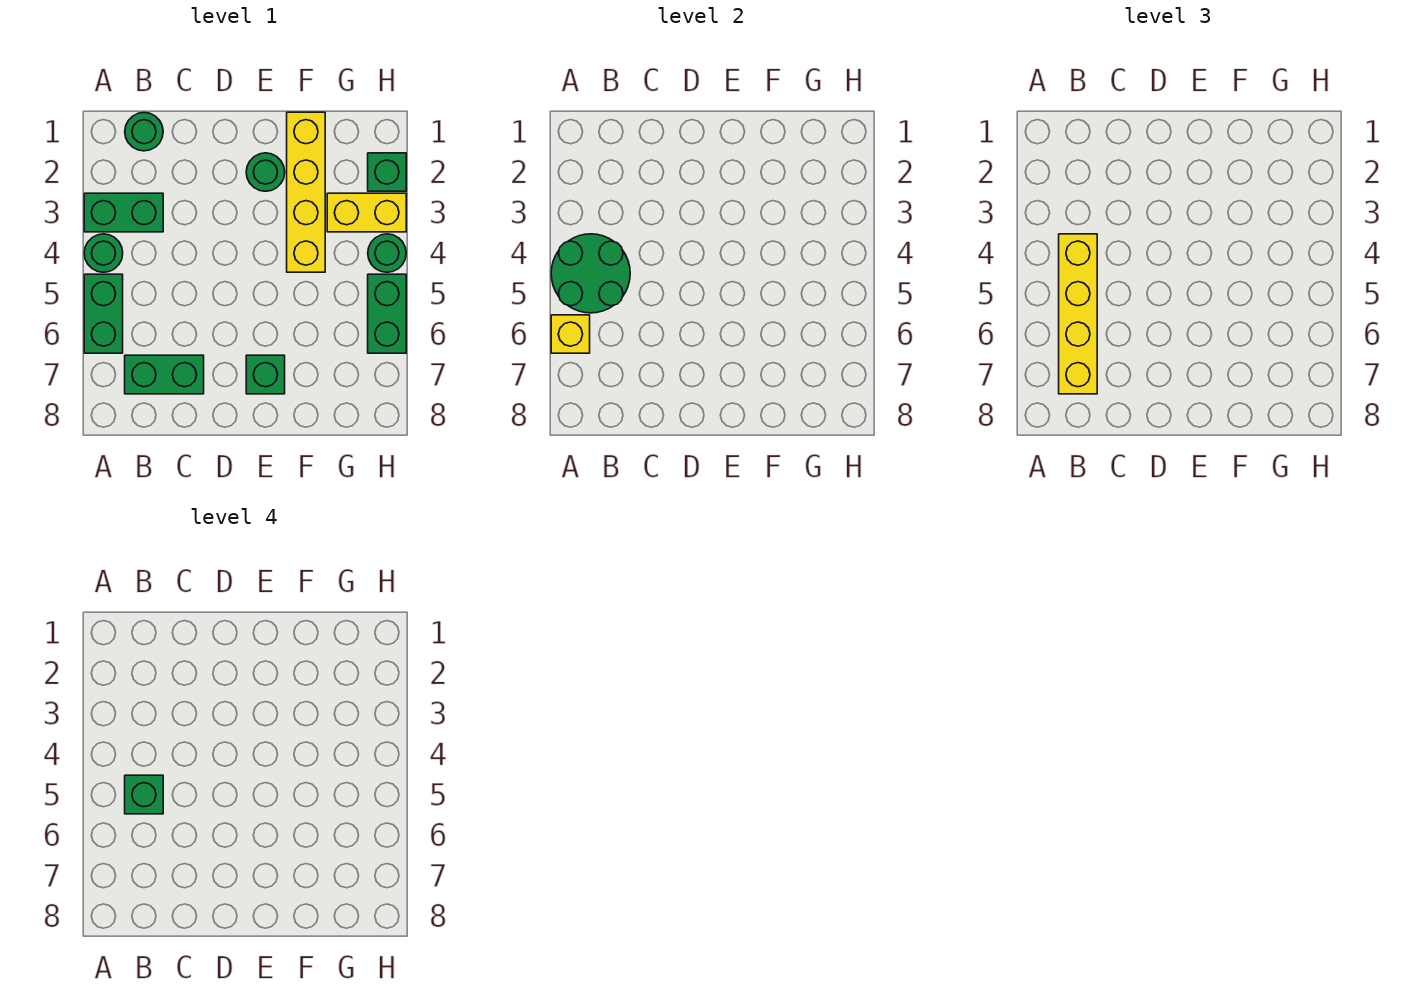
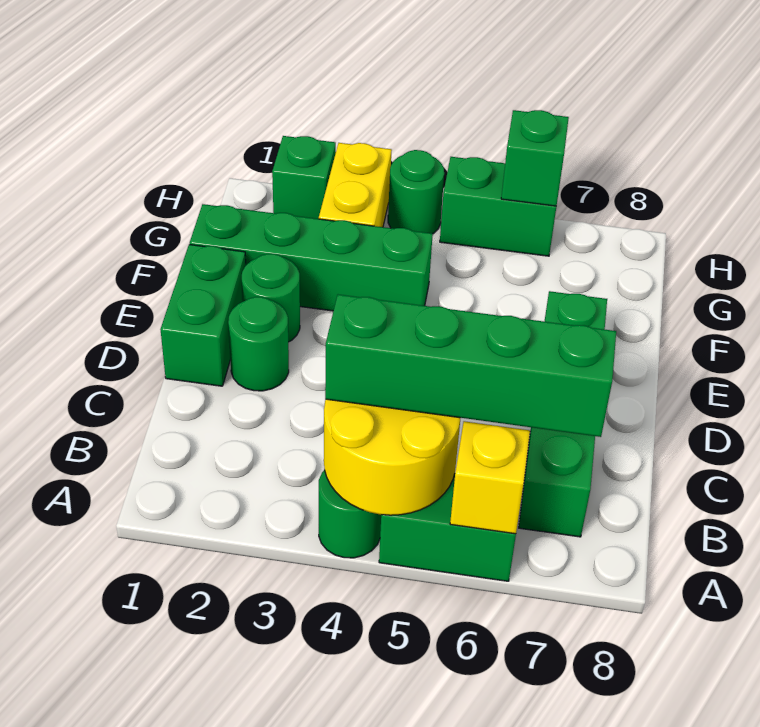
green brick A3:B3 level 1 -> green brick D1:E1 level 1
green round brick A4:B5 level 2 -> yellow round brick A4:B5 level 2
green round brick B1 level 1 -> green round brick D2 level 1
yellow brick B4:B7 level 3 -> green brick B4:B7 level 3
green brick B5 level 4 -> green brick H6 level 2
yellow brick F1:F4 level 1 -> green brick F1:F4 level 1

